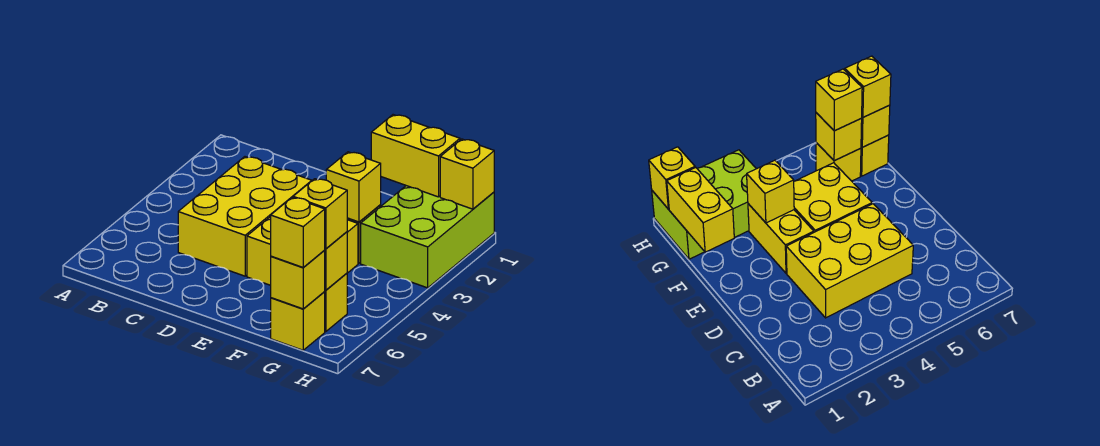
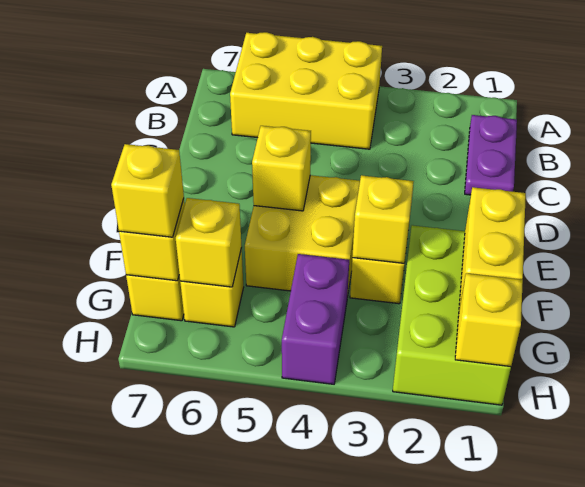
none -> purple plate B1:C1 level 1
yellow brick C3:D5 level 1 -> yellow brick A4:B6 level 1
lime brick G1:H3 level 1 -> lime brick F1:H2 level 1
none -> purple brick G4:H4 level 1
yellow brick G6 level 3 -> yellow brick E5 level 2

